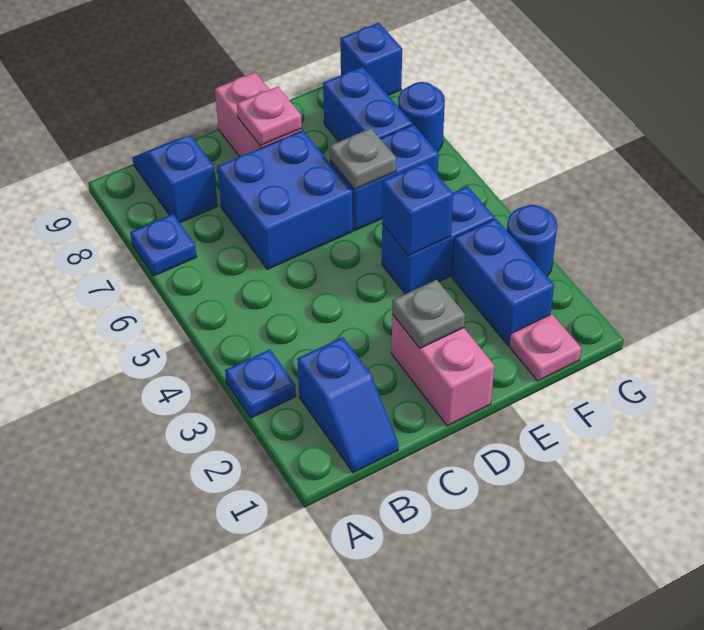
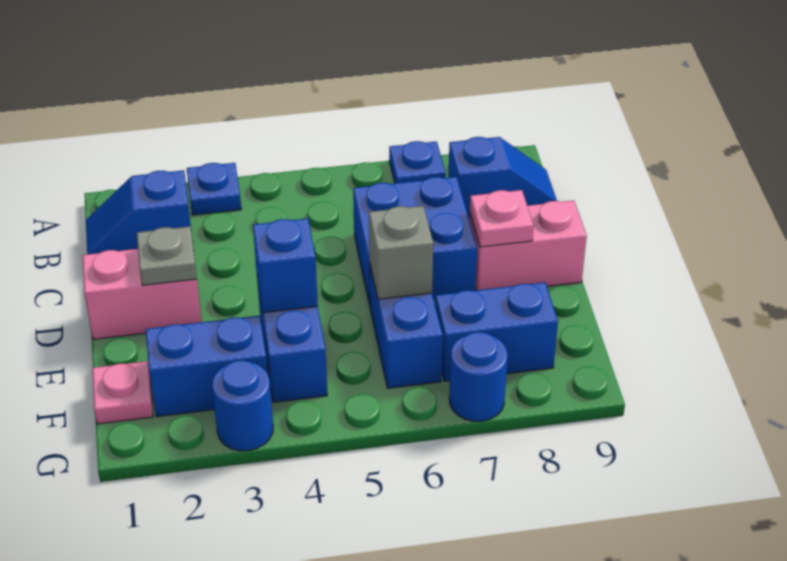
grey plate E6 level 2 -> grey brick E6 level 2
blue brick G9 level 1 -> none

